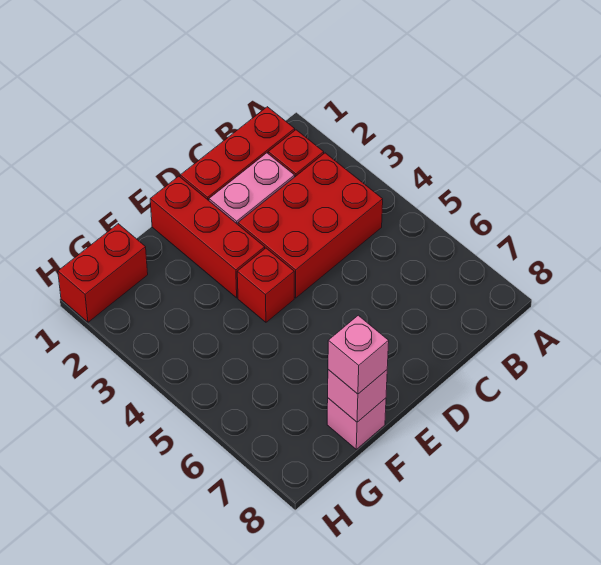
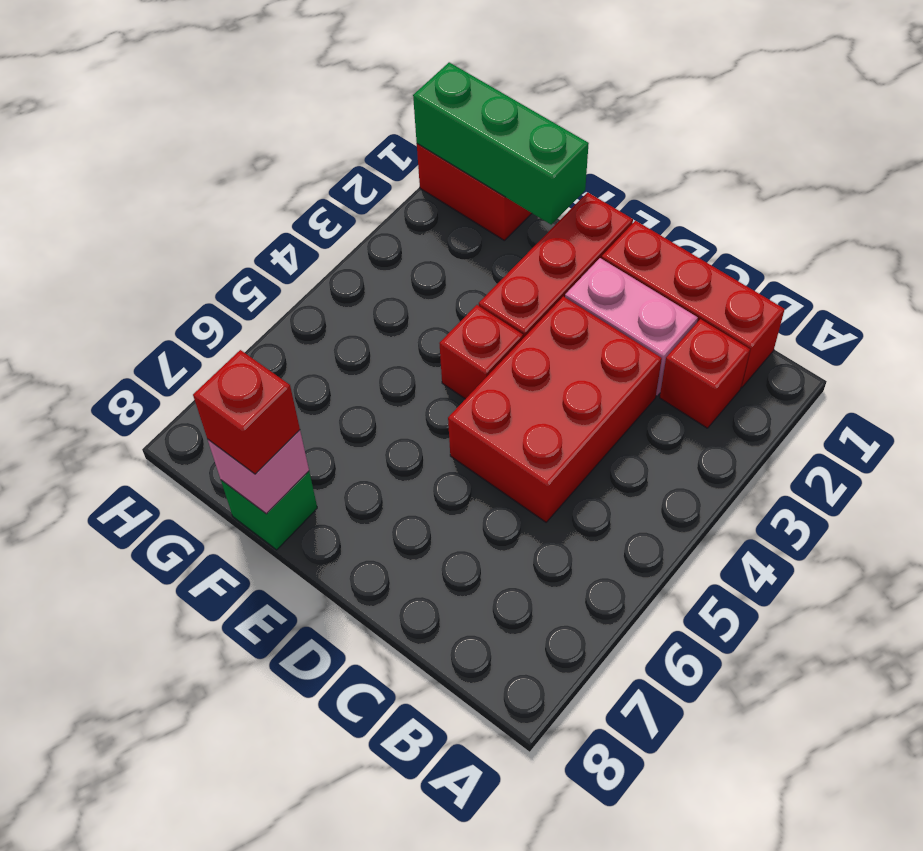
red brick B3:D4 level 1 -> red brick C3:D5 level 1
none -> green brick F1:H1 level 2
pink brick F8 level 1 -> green brick F8 level 1
pink brick F8 level 3 -> red brick F8 level 3

